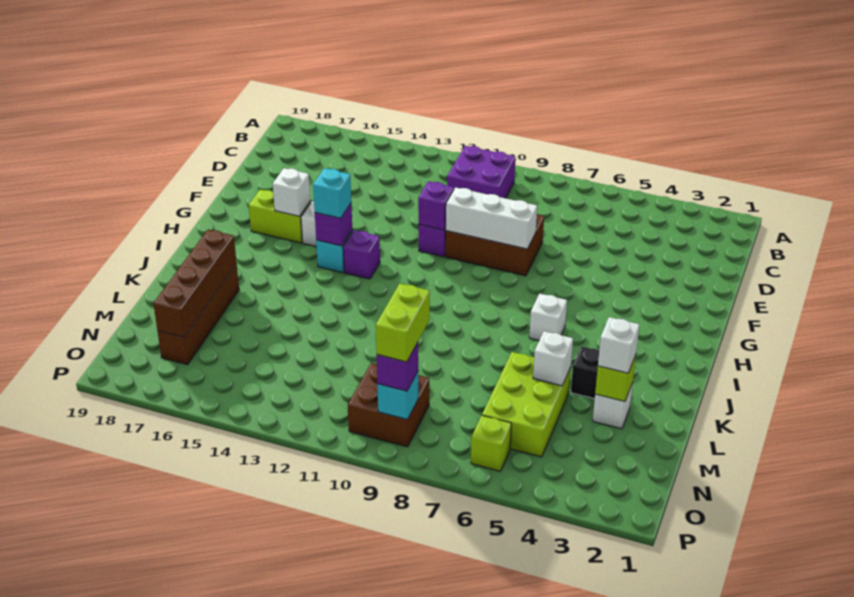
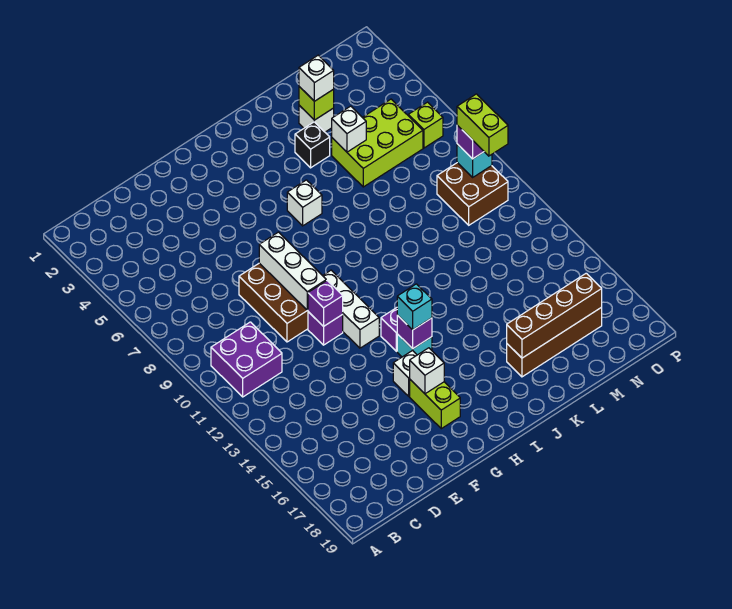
none -> white brick G10:G12 level 1
lime brick N9:O9 level 4 -> lime brick O9:O10 level 4

